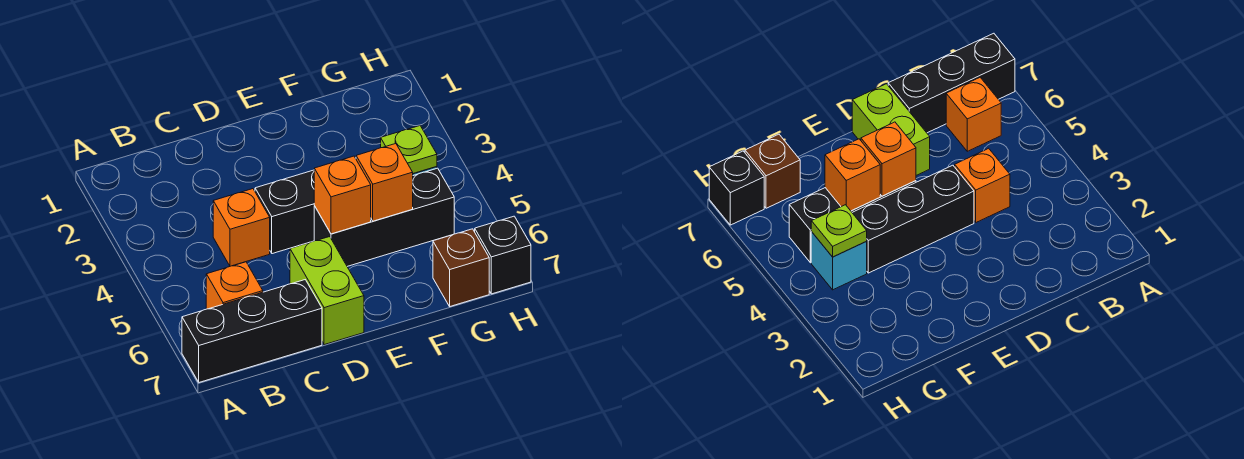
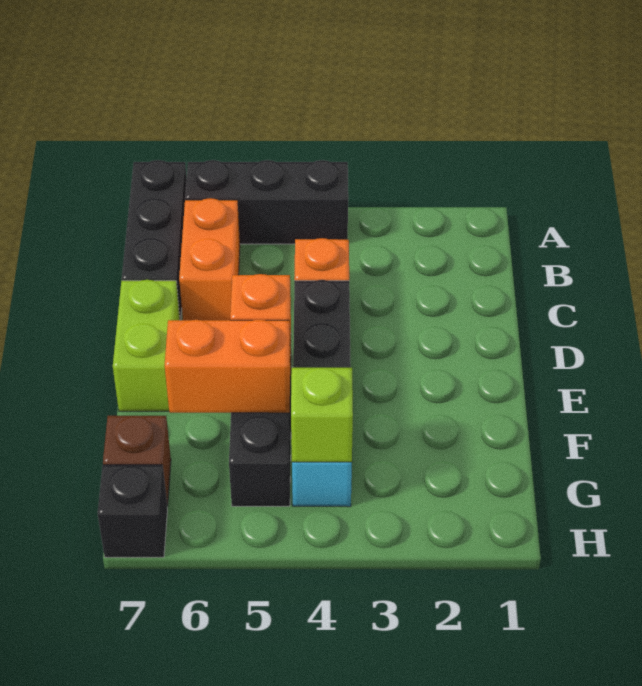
none -> black brick A4:A6 level 1
orange brick B6 level 1 -> orange brick B6:C6 level 1
lime brick D6:D7 level 1 -> lime brick D7:E7 level 1
orange brick F5 level 2 -> orange brick F5:F6 level 2
lime plate G4 level 2 -> lime brick G4 level 2

